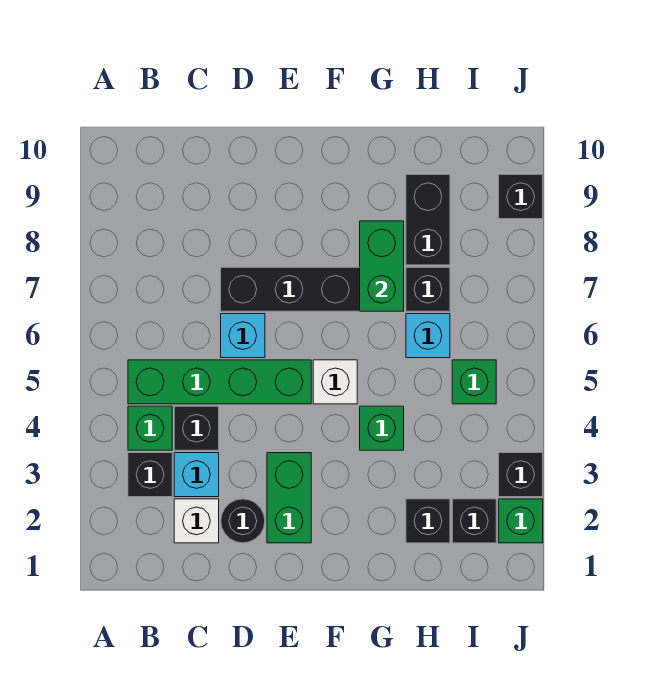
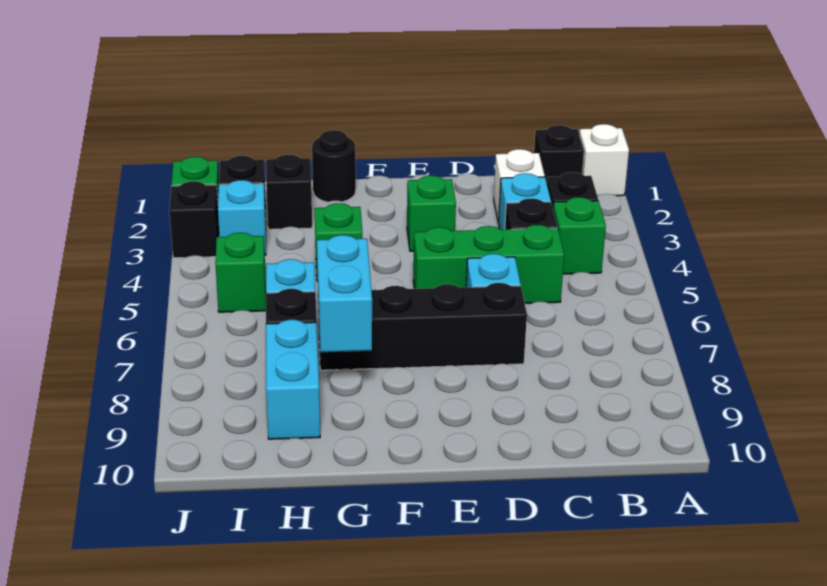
green brick B5:E5 level 1 -> green brick C5:E5 level 1
black round brick D2 level 1 -> black round brick G1 level 1
green brick E2:E3 level 1 -> green brick E3 level 1
white brick F5 level 1 -> white brick A1 level 1
green brick G7:G8 level 2 -> cyan brick G7:G8 level 2
black brick H8:H9 level 1 -> cyan brick H8:H9 level 1
none -> cyan brick I3 level 1
black brick J9 level 1 -> black brick B1 level 1

